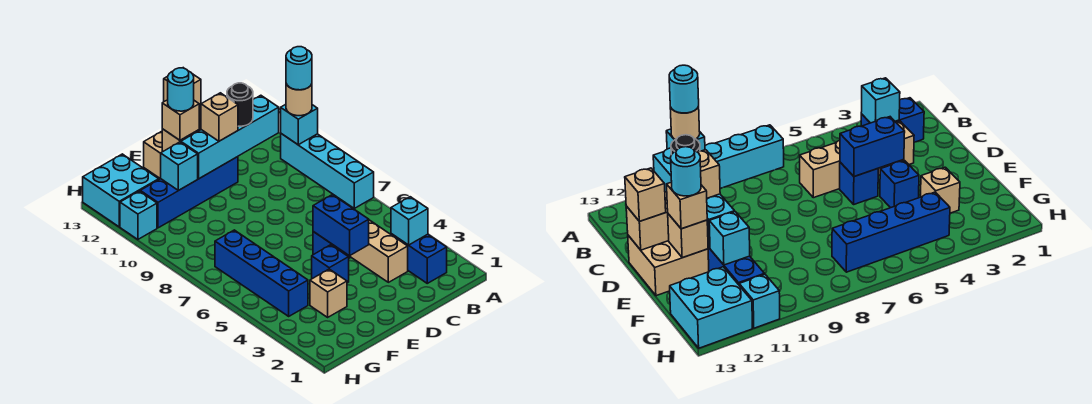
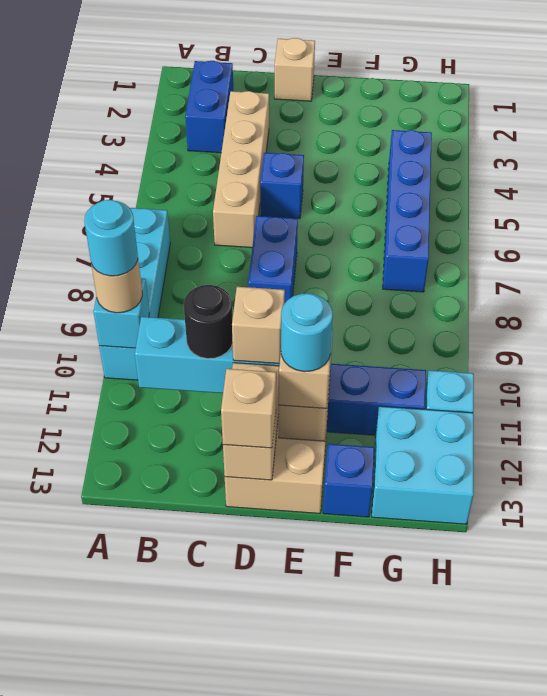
cyan brick B3 level 2 -> none
blue brick D4:D5 level 2 -> blue brick D7:D8 level 1
blue brick E4 level 1 -> blue brick F13 level 1
tan brick F3 level 1 -> tan brick D1 level 1
cyan brick F11 level 2 -> none

